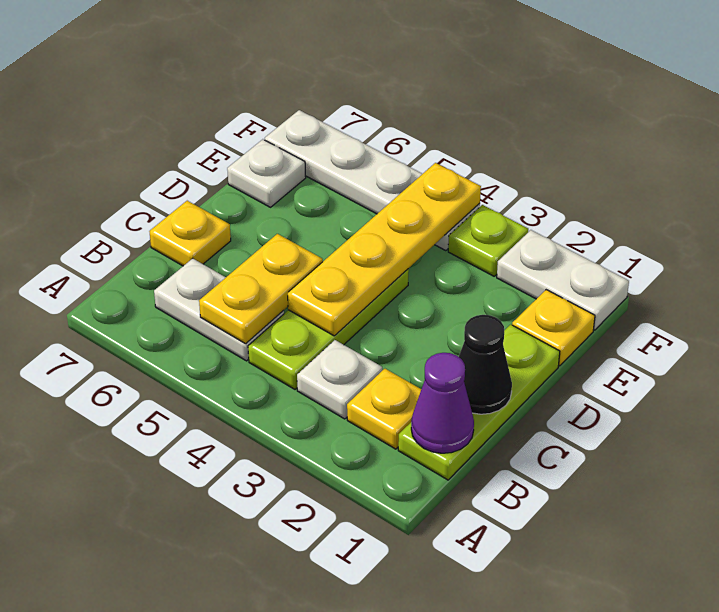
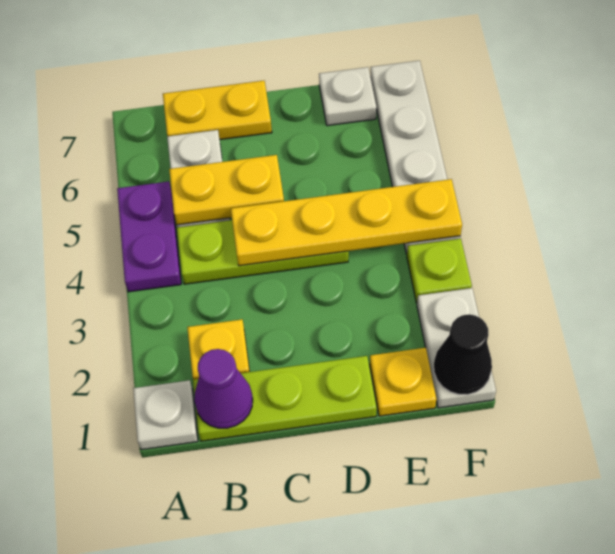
none -> purple plate A4:A5 level 1
white plate B3 level 1 -> white plate A1 level 1
black cone C1 level 2 -> black cone F1 level 2
yellow plate C7 level 1 -> yellow plate B7:C7 level 1

